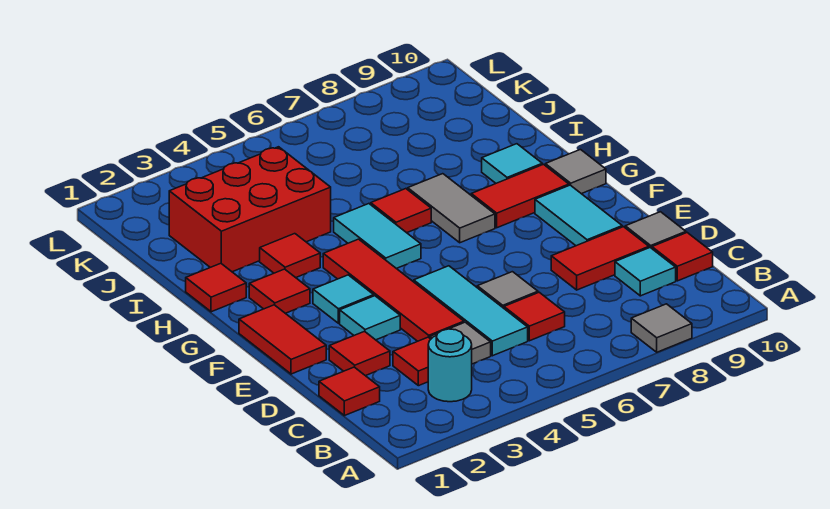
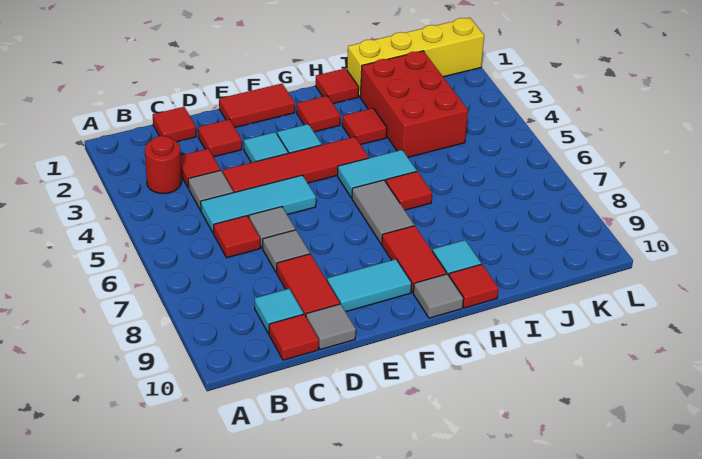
grey tile A8 level 1 -> grey tile D7 level 1
cyan round brick B3 level 1 -> red round brick B3 level 1
grey tile G7:H7 level 1 -> grey tile G6:G7 level 1
none -> red tile H10 level 1
none -> yellow brick I1:L1 level 1

